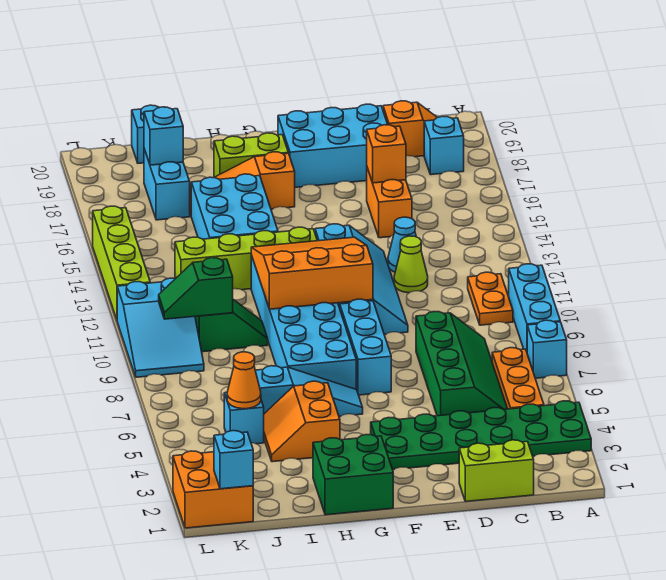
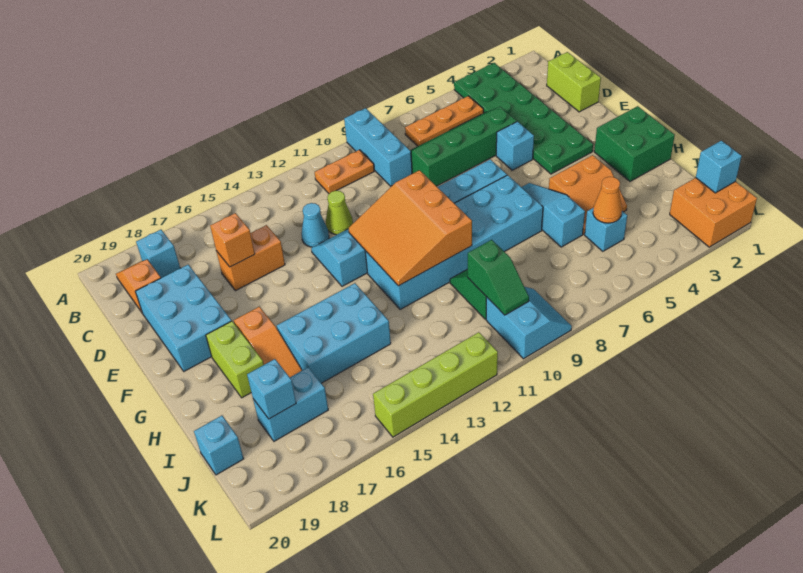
cyan brick A7 level 1 -> cyan brick E5 level 1
cyan brick A8:A10 level 1 -> cyan brick A9:C9 level 1
lime brick G13:J13 level 1 -> none
cyan slope K9:L11 level 1 top 11 -> cyan slope K9:L10 level 1 top 10

